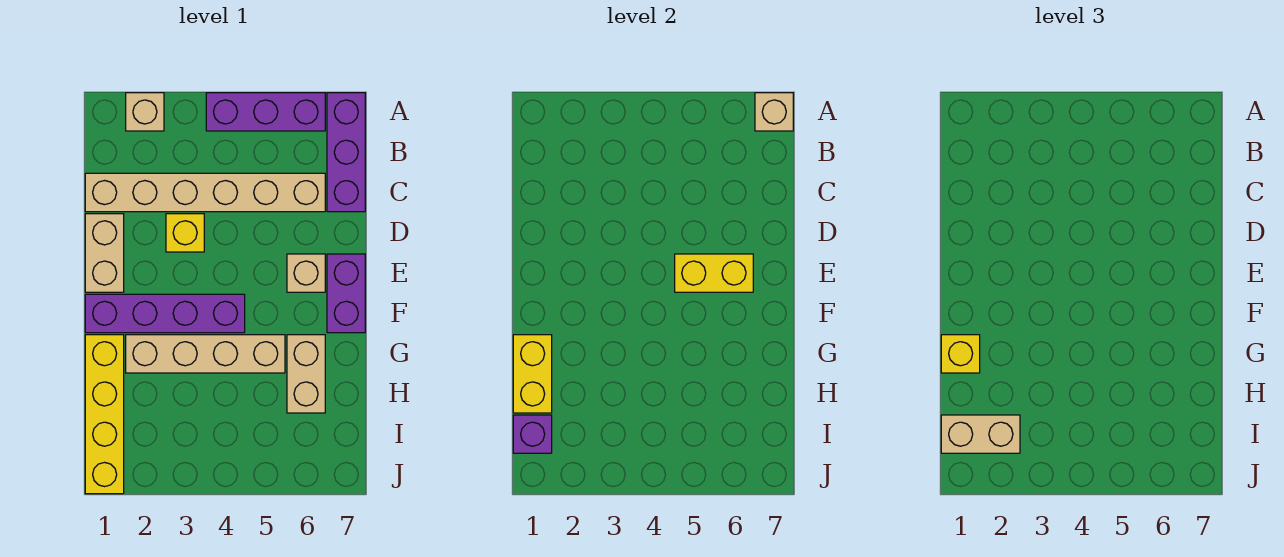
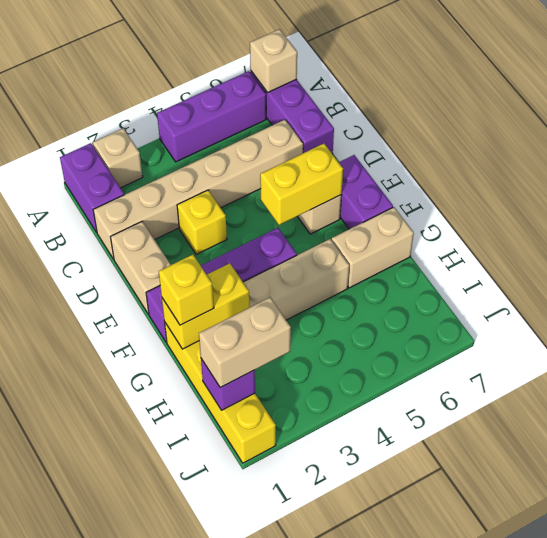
none -> purple brick A1:B1 level 1
yellow brick G1:H1 level 2 -> yellow brick G1:G2 level 2
tan brick G6:H6 level 1 -> tan brick G6:G7 level 1

